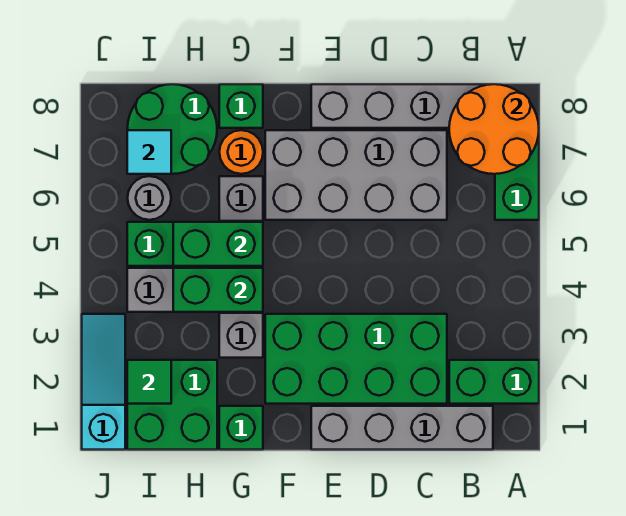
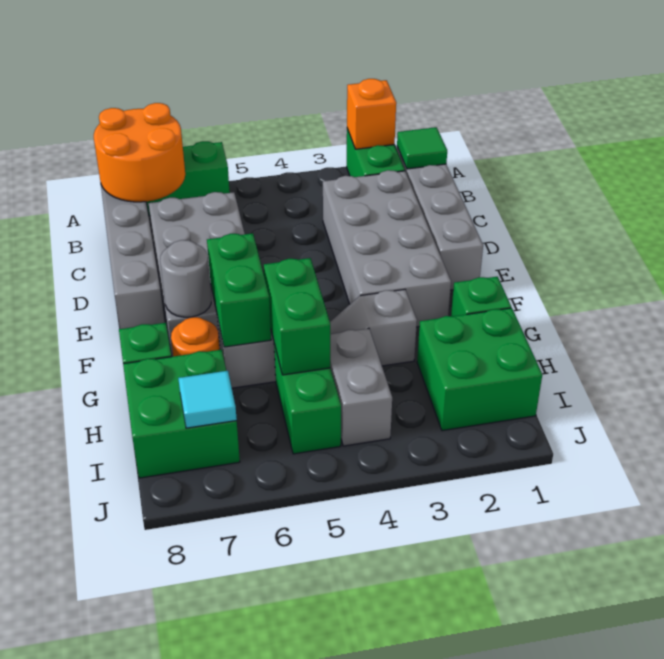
none -> orange brick A2 level 2
green brick C2:F3 level 1 -> grey brick C2:F3 level 1
green brick G4:H4 level 2 -> green brick F6:G6 level 2
green round brick H7:I8 level 1 -> green brick H7:I8 level 1
green tile I2 level 2 -> green tile B1 level 2
grey round brick I6 level 1 -> grey round brick F7 level 2
cyan slope J1:J3 level 1 top 1 -> none

